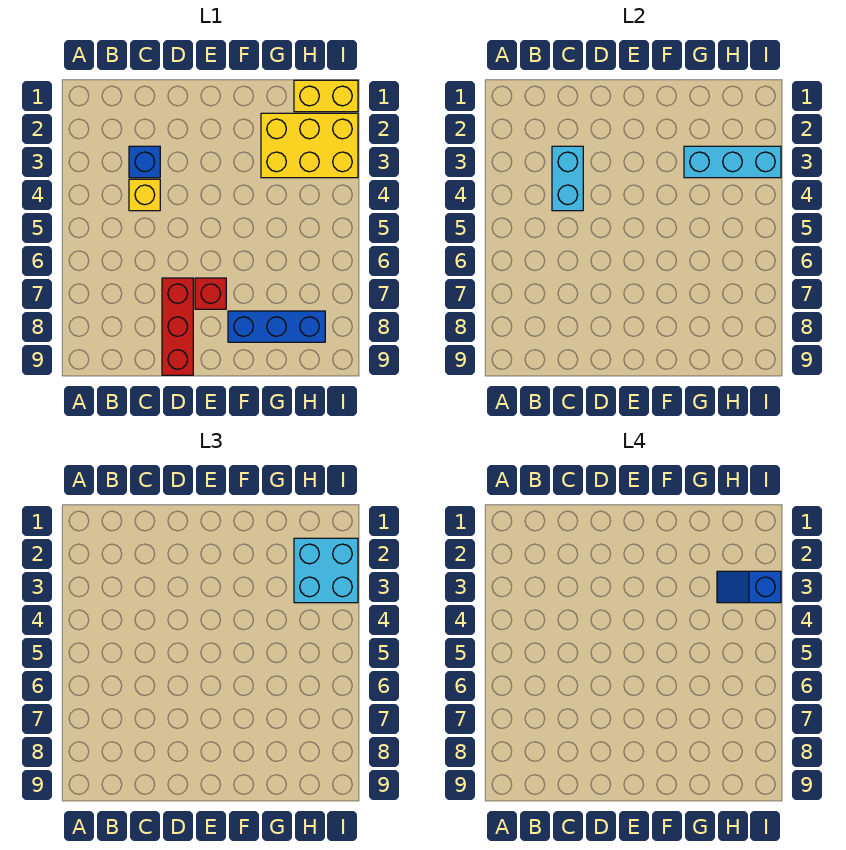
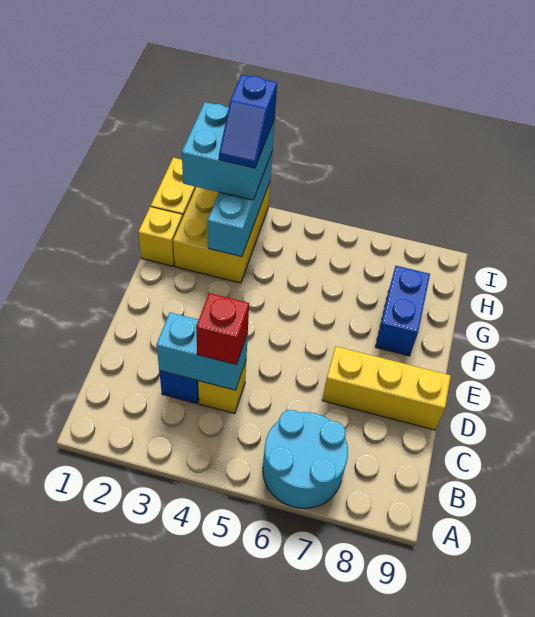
none -> cyan round brick A6:B7 level 1
red brick D7:D9 level 1 -> yellow brick D7:D9 level 1
red brick E7 level 1 -> red brick C4 level 3
blue brick F8:H8 level 1 -> blue brick F8:G8 level 1
none -> yellow brick G1 level 1

